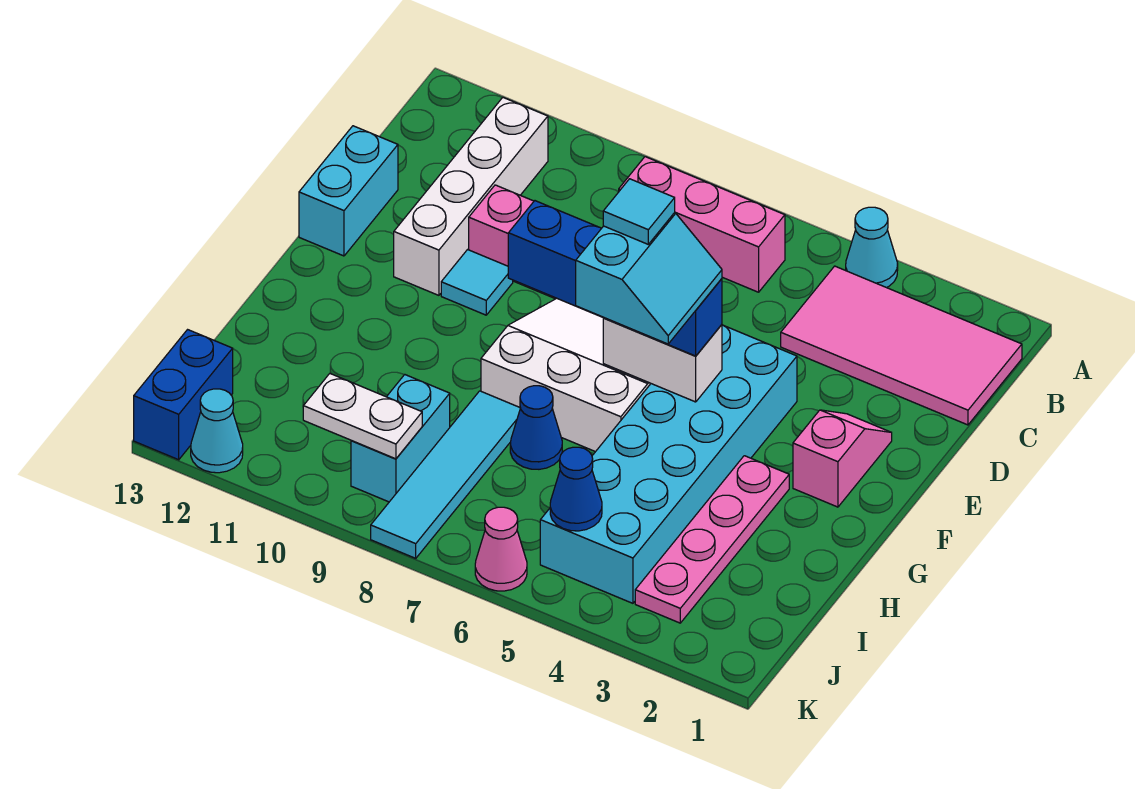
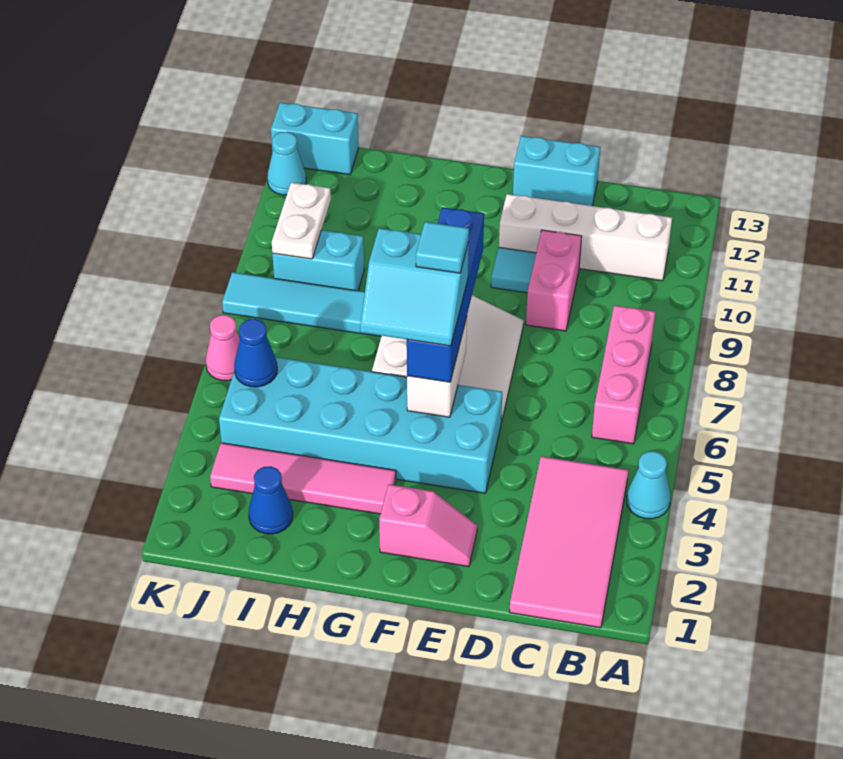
pink plate G3:J3 level 1 -> pink tile G3:J3 level 1
blue cone H7 level 1 -> blue cone I2 level 1
blue brick J13:K13 level 1 -> cyan brick J13:K13 level 1

